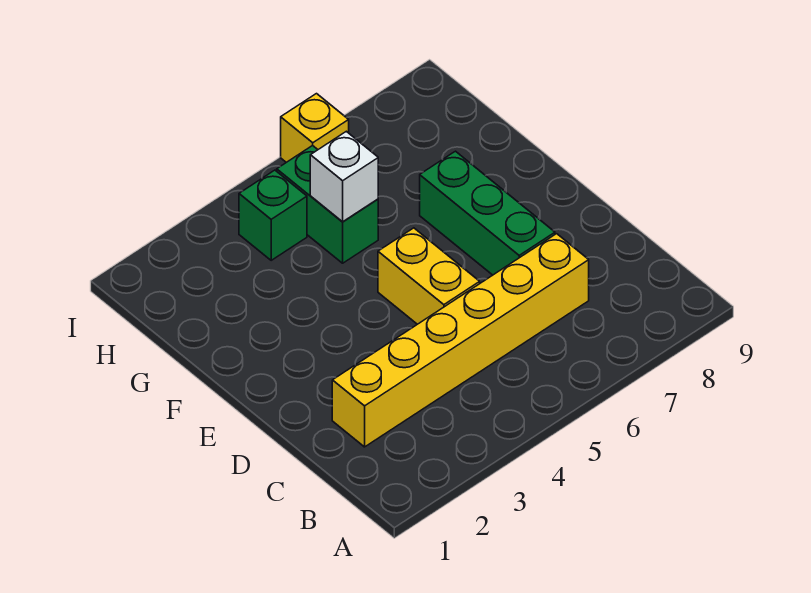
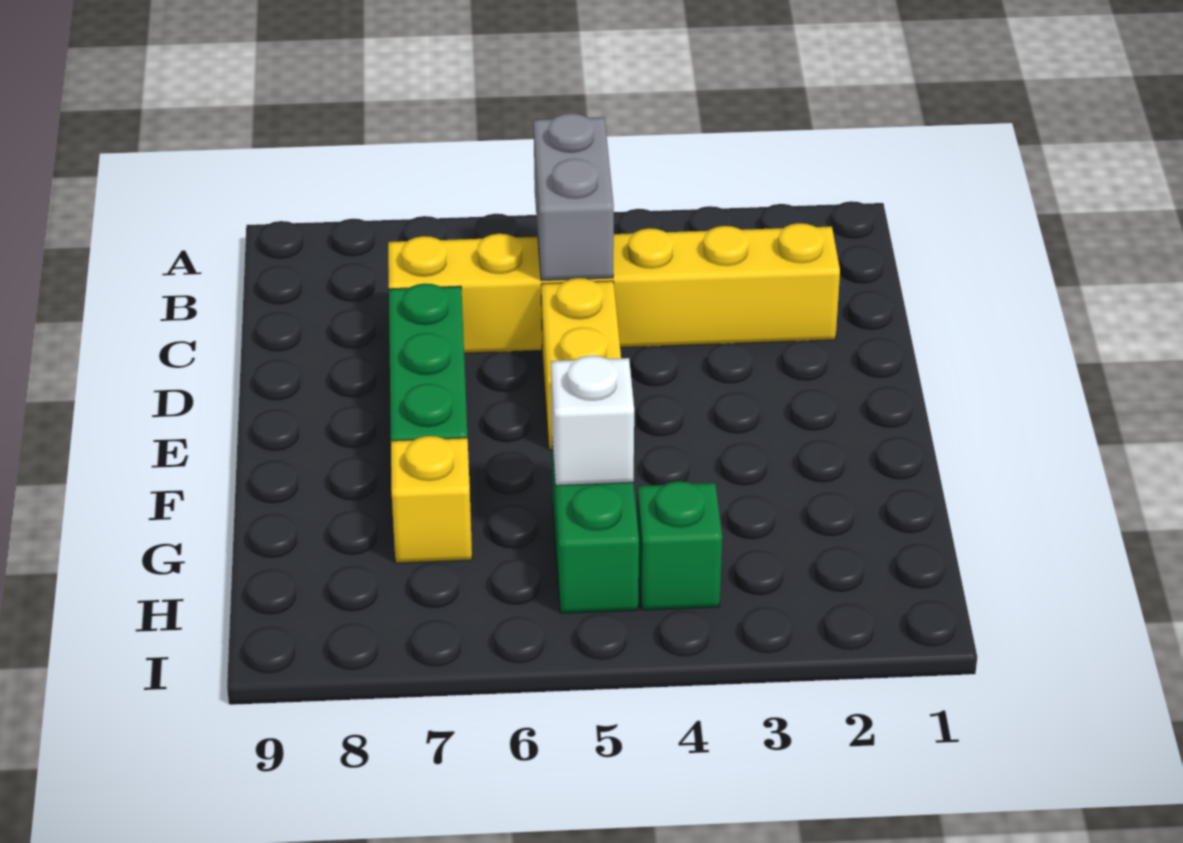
none -> grey brick B5:C5 level 2
yellow brick I6 level 1 -> yellow brick G7 level 1

